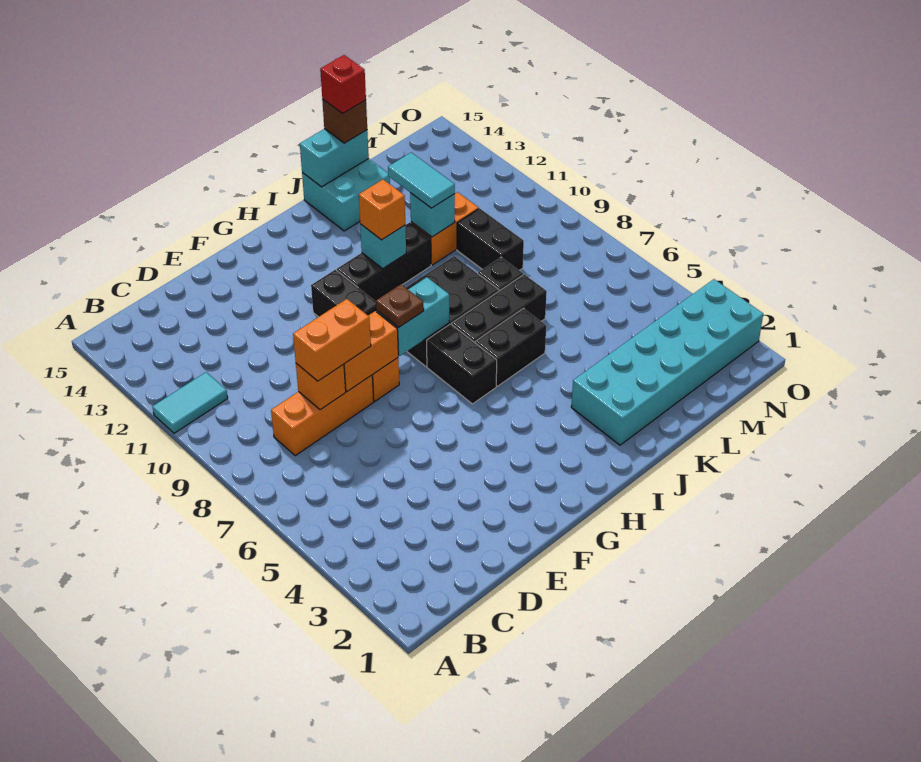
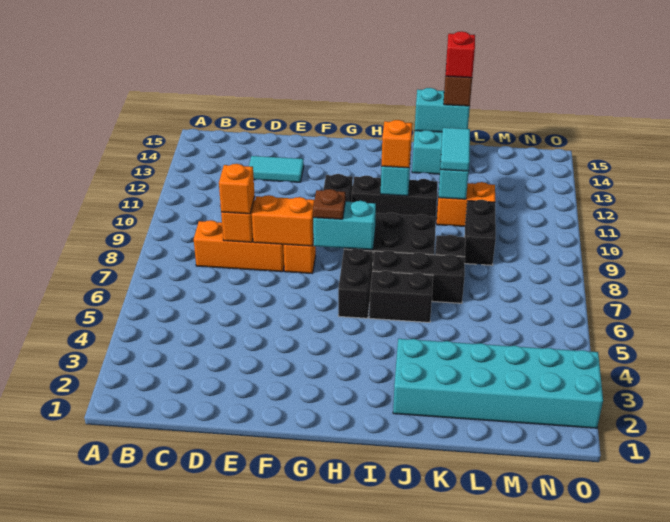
cyan tile A11:B11 level 1 -> cyan tile D13:E13 level 1
orange brick D8:E8 level 3 -> orange brick D8 level 3

